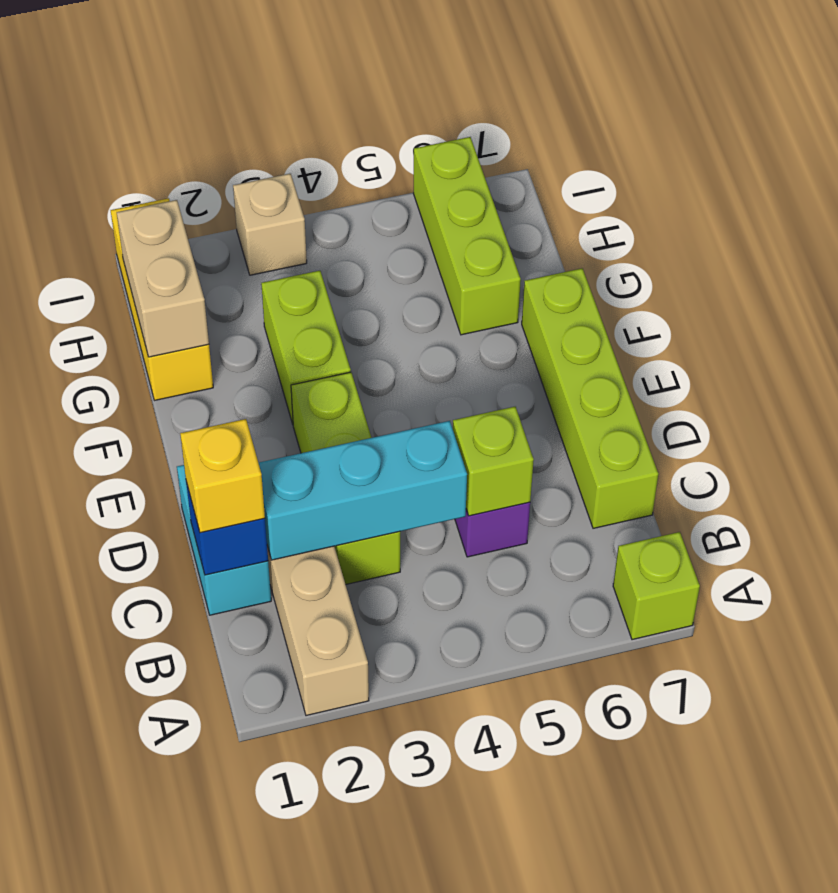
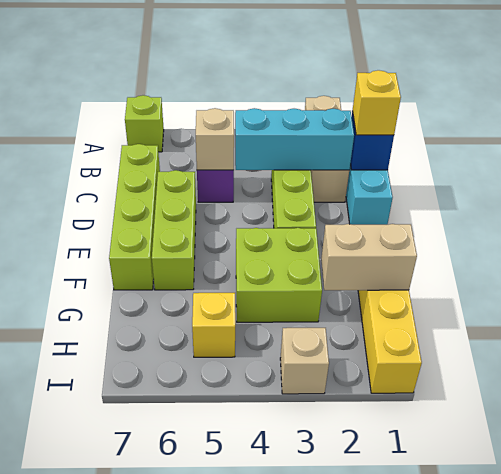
lime brick C5 level 2 -> tan brick C5 level 2
lime brick F3:G3 level 1 -> lime brick F3:G4 level 1
tan brick G1:H1 level 2 -> tan brick G1:G2 level 2
lime brick G6:I6 level 1 -> lime brick D6:F6 level 1
none -> yellow brick H5 level 1

